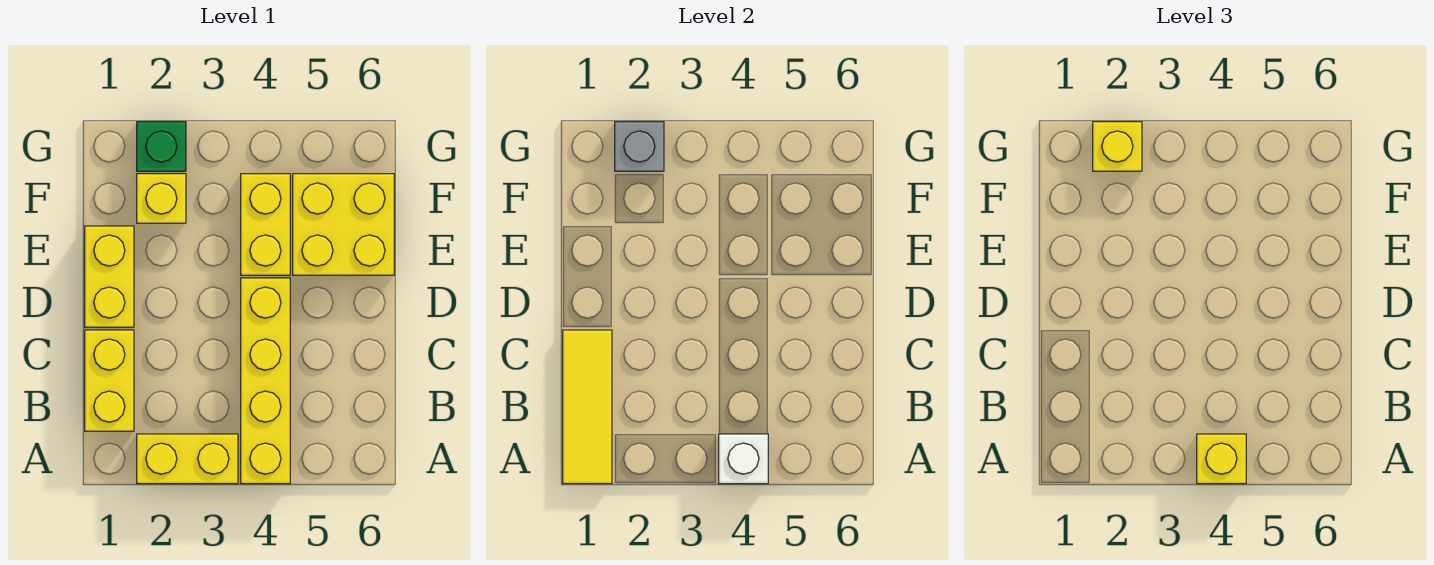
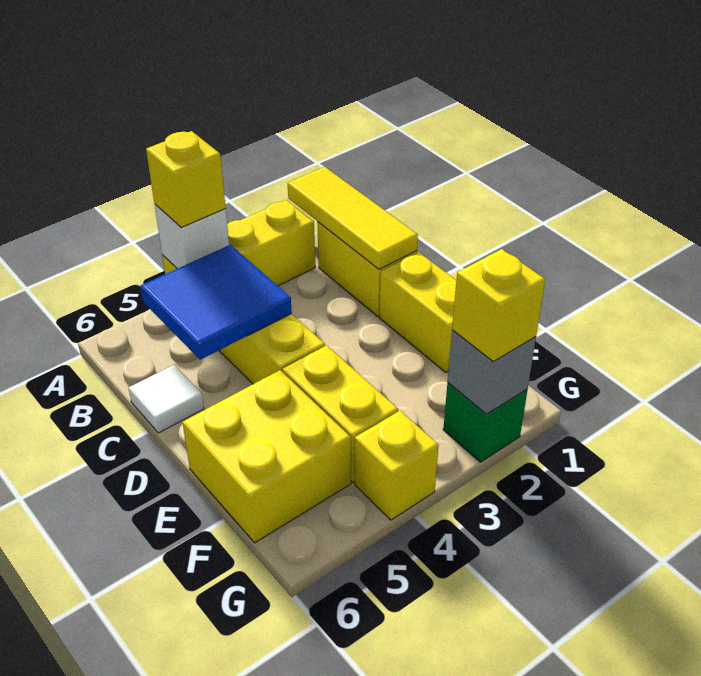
none -> blue tile B4:C5 level 2
none -> white tile C6 level 1
yellow brick F2 level 1 -> yellow brick G4 level 1

